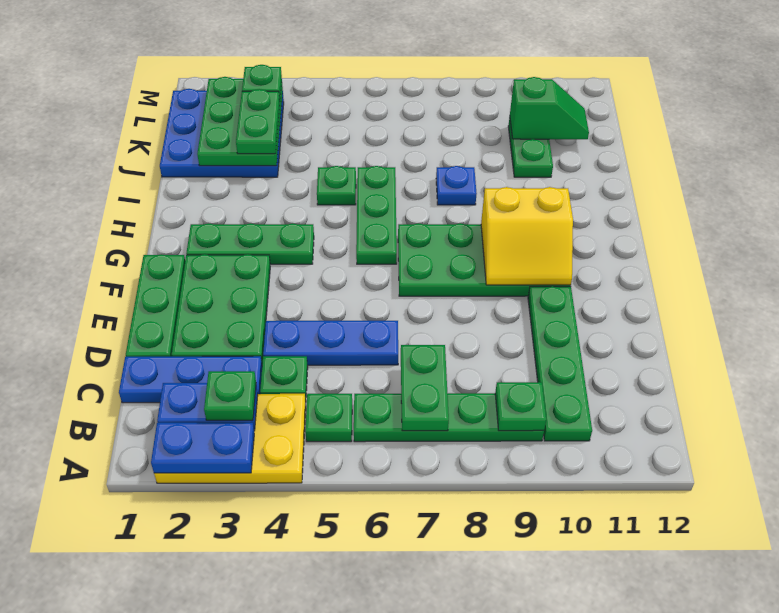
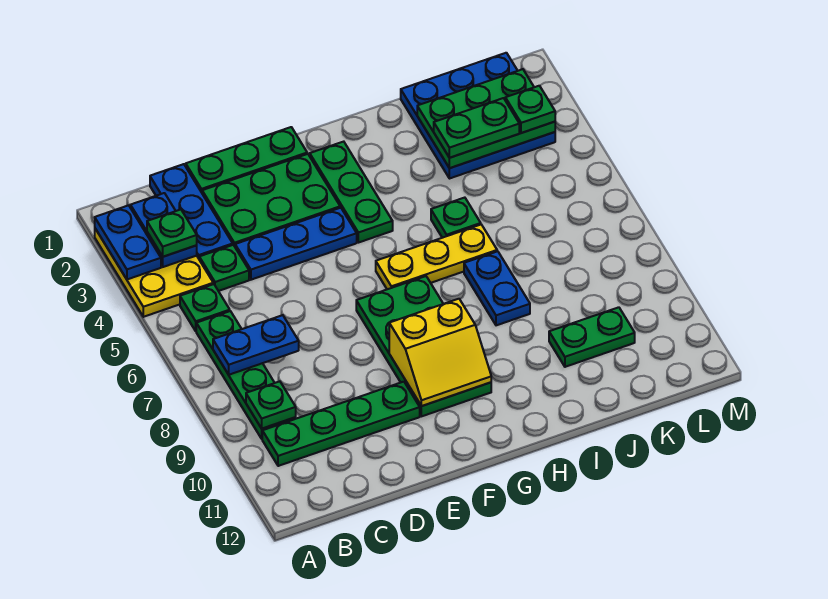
green plate B7:C7 level 2 -> blue plate B7:C7 level 2
blue plate D4:D6 level 1 -> blue plate D4:F4 level 1
yellow slope F9:G10 level 2 top G -> yellow slope F9:G10 level 2 top 9
green plate G6:I6 level 1 -> yellow plate G6:I6 level 1
blue plate I8 level 1 -> blue plate I7:I8 level 1
green slope K10:K11 level 2 top 10 -> none

